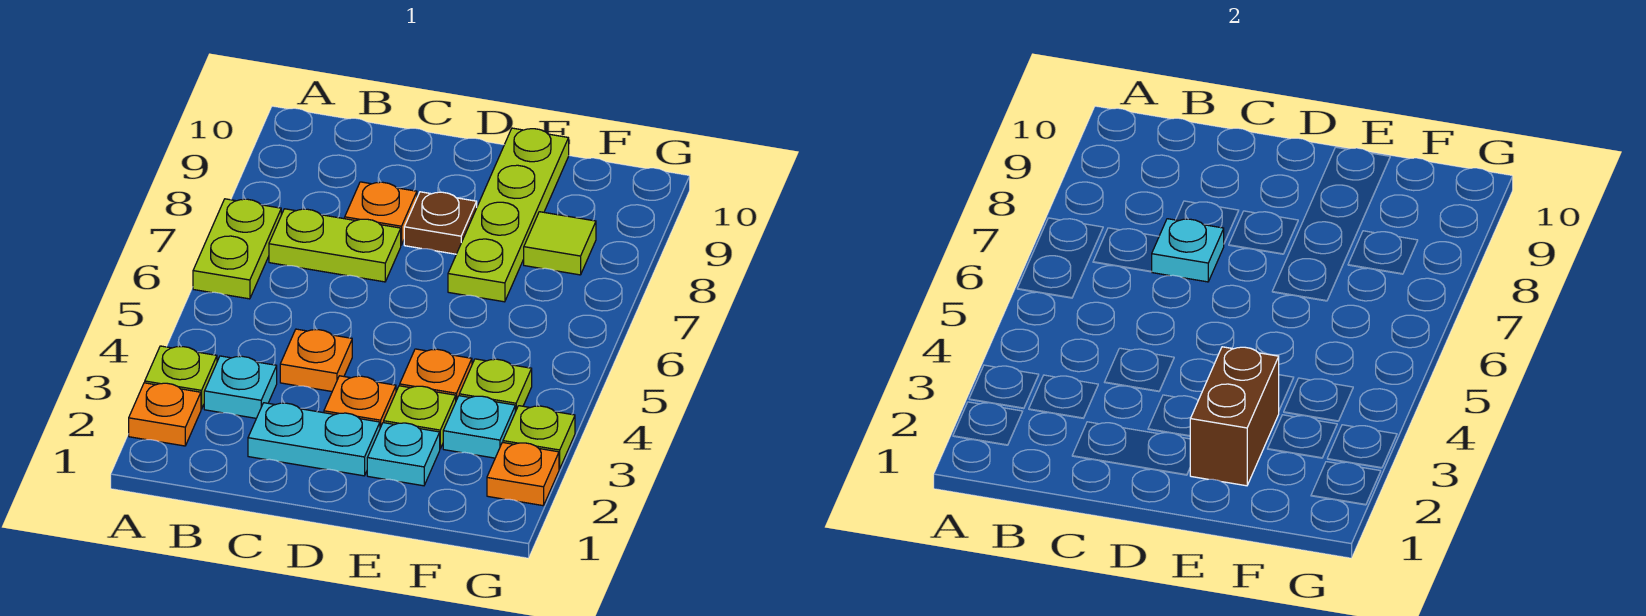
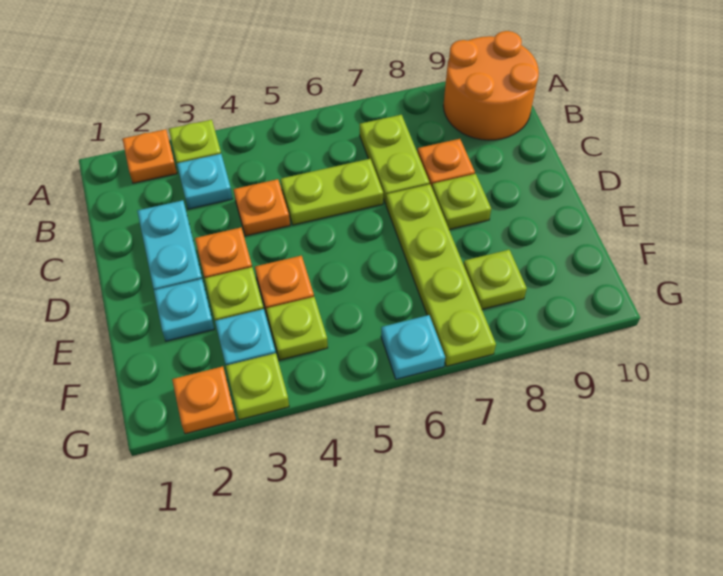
lime plate A6:A7 level 1 -> lime plate C5:C6 level 1
none -> orange round brick A9:B10 level 1
cyan plate C7 level 2 -> cyan plate G6 level 1
brown plate D8 level 1 -> lime plate D8 level 1
brown brick E2:E3 level 2 -> none
lime plate E7:E10 level 1 -> lime plate D7:G7 level 1
lime tile F8 level 1 -> lime plate F8 level 1

